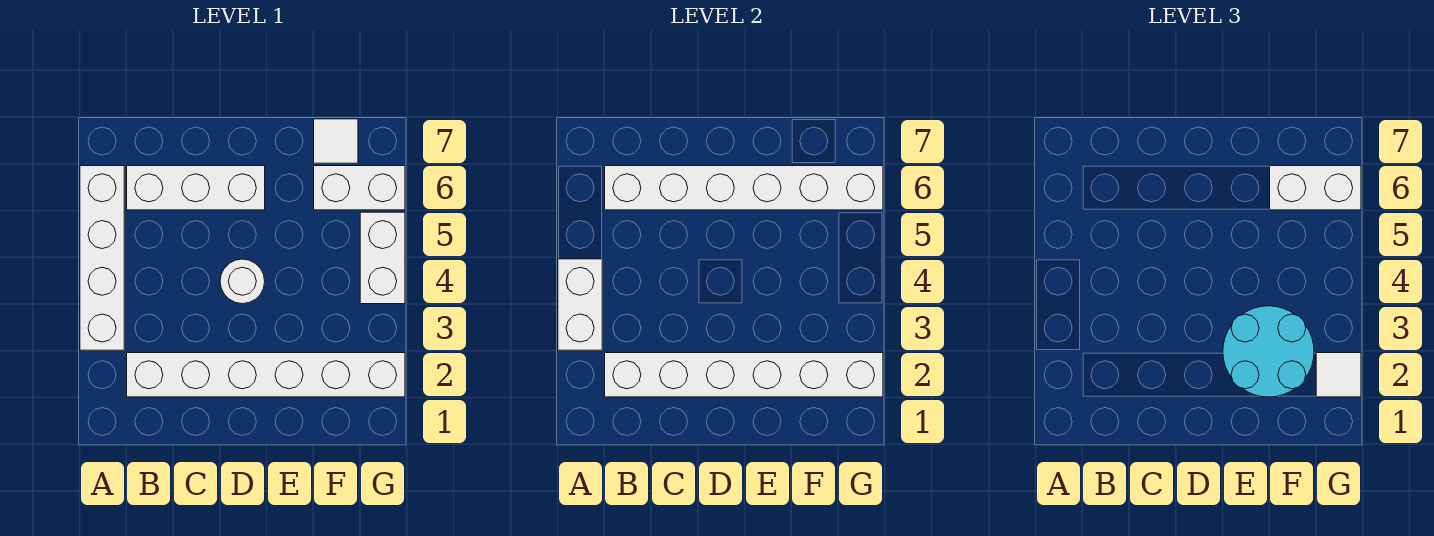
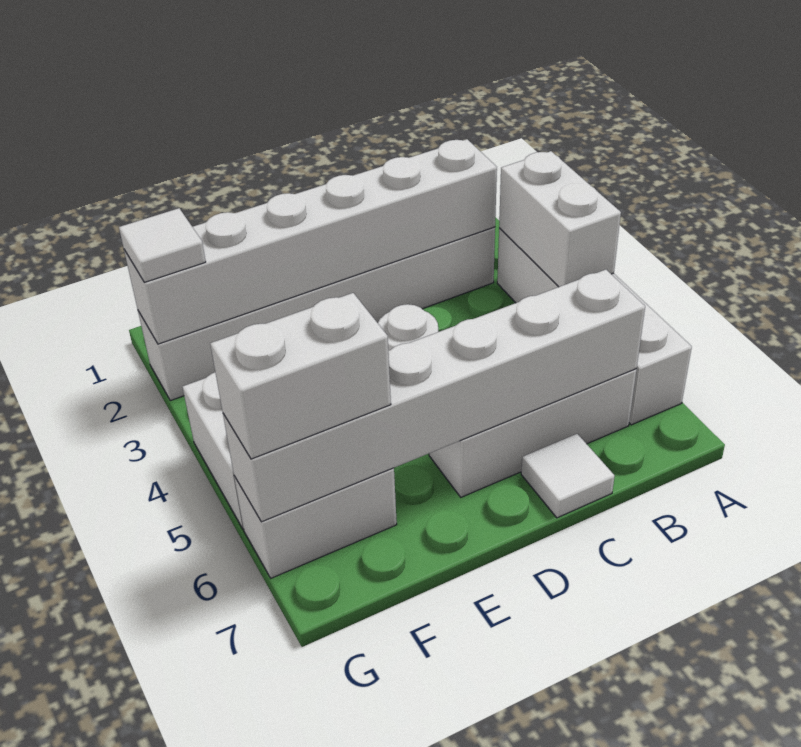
cyan round brick E2:F3 level 3 -> none
white tile F7 level 1 -> white tile C7 level 1

